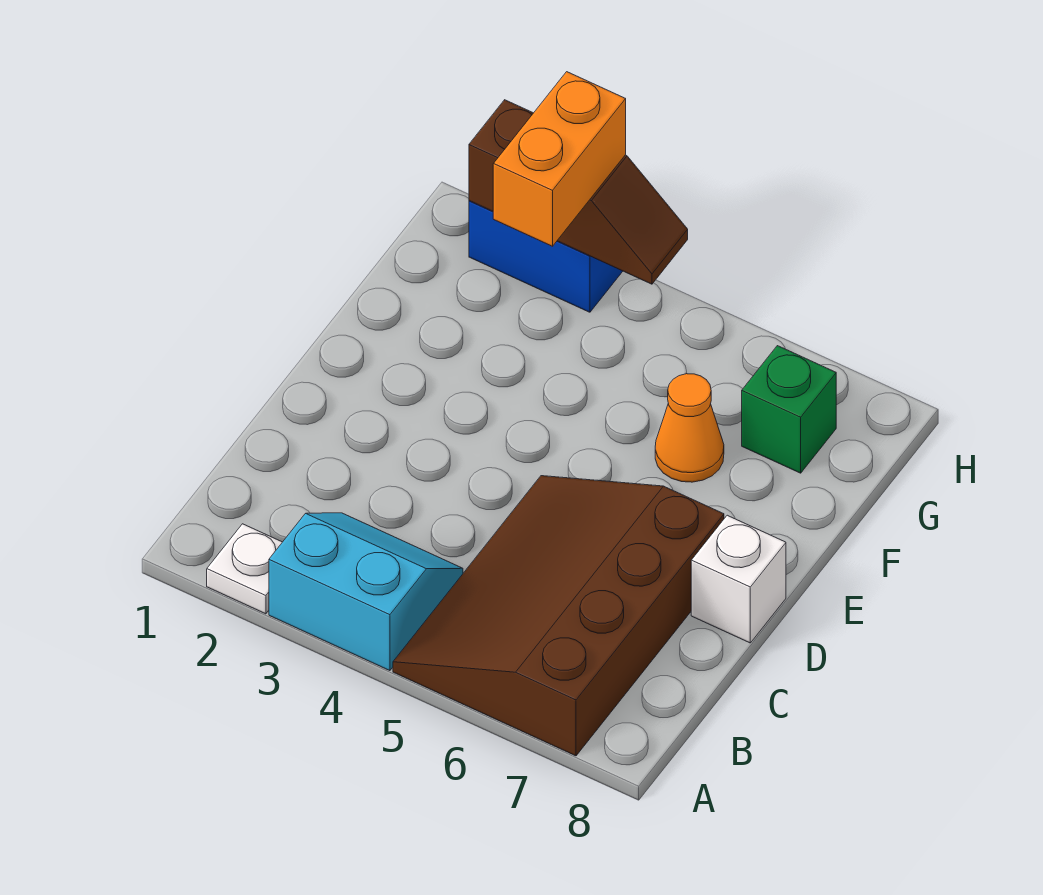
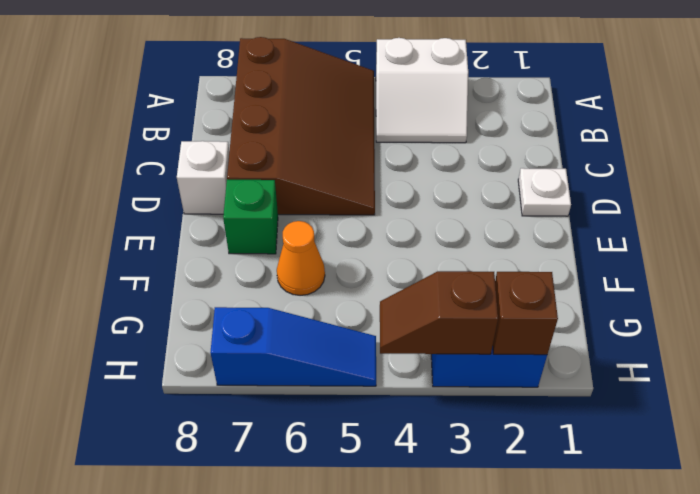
white plate A2 level 1 -> white plate D1 level 1
cyan slope A3:B4 level 1 top A -> white slope A3:B4 level 1 top A
orange brick G3:H3 level 3 -> none
green brick G7 level 1 -> green brick E7 level 1
none -> blue slope H5:H7 level 1 top 7

